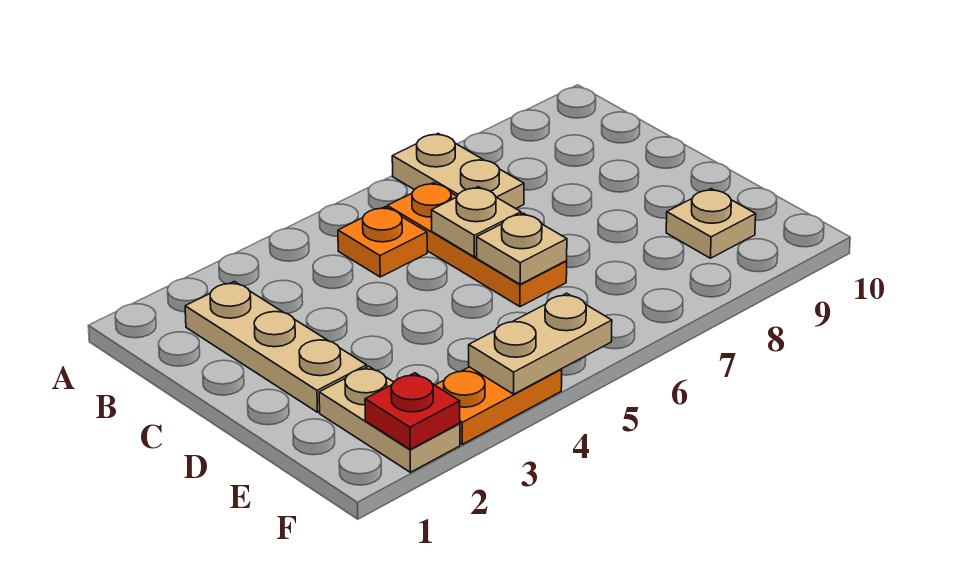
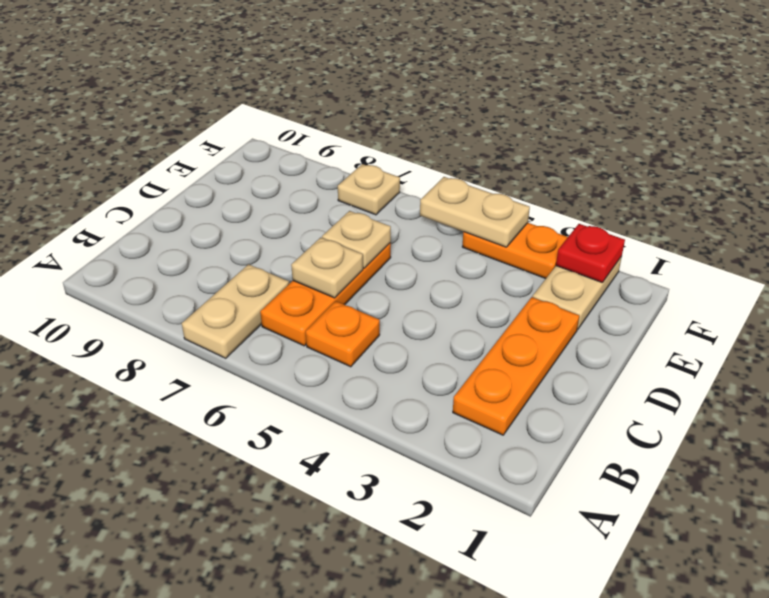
tan plate B2:D2 level 1 -> orange plate B2:D2 level 1
tan plate E9 level 1 -> tan plate F7 level 1

